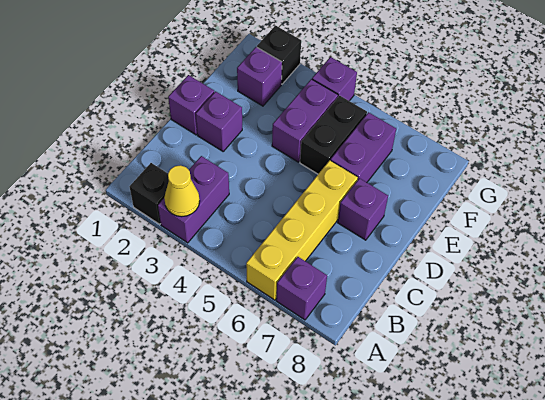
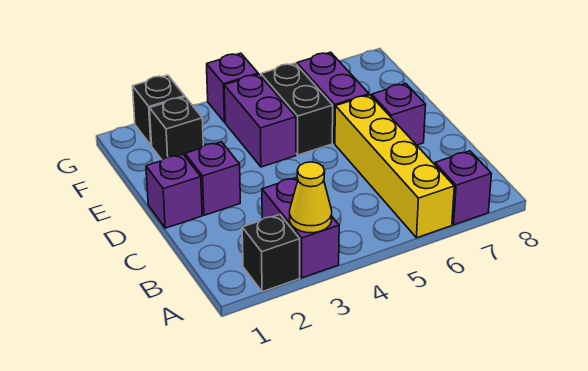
purple brick F2 level 1 -> black brick F2 level 1

